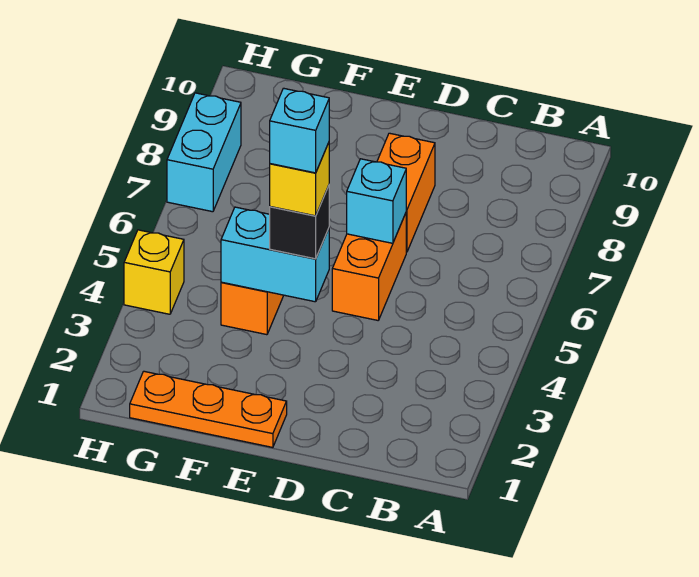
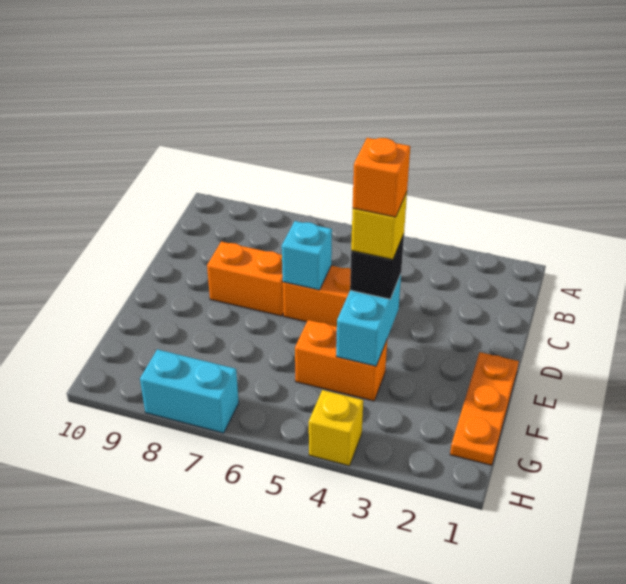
cyan brick E4 level 5 -> orange brick E4 level 5

